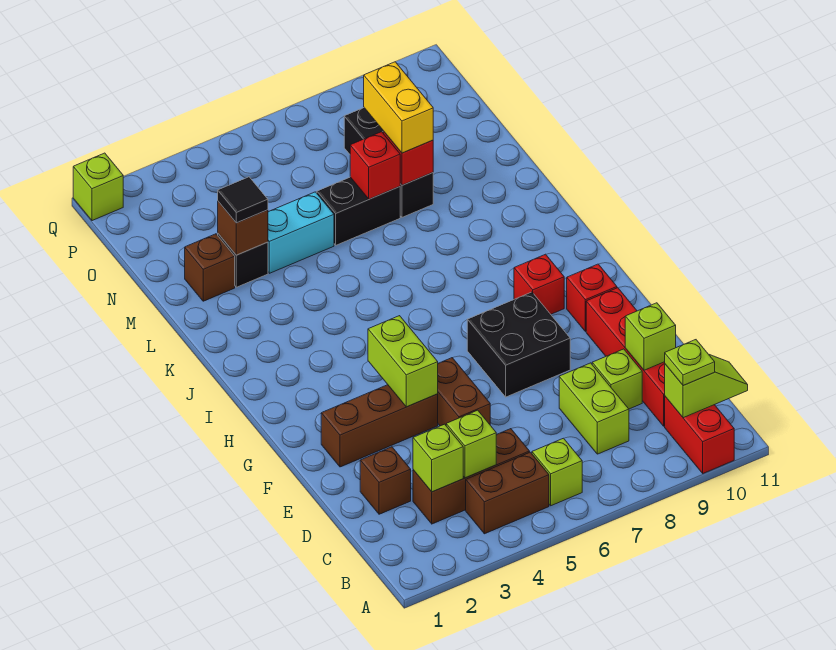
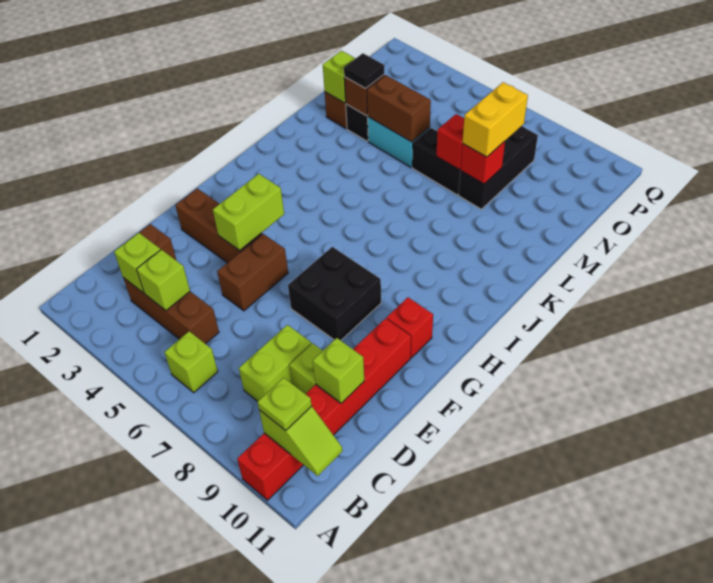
brown brick B4:B5 level 1 -> brown brick M4:M5 level 2
red brick H9 level 1 -> none
lime brick Q1 level 1 -> lime brick M2 level 2

